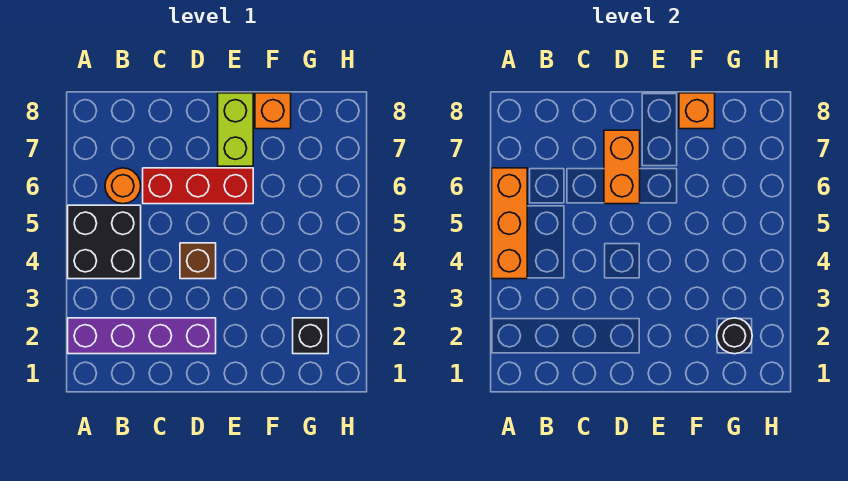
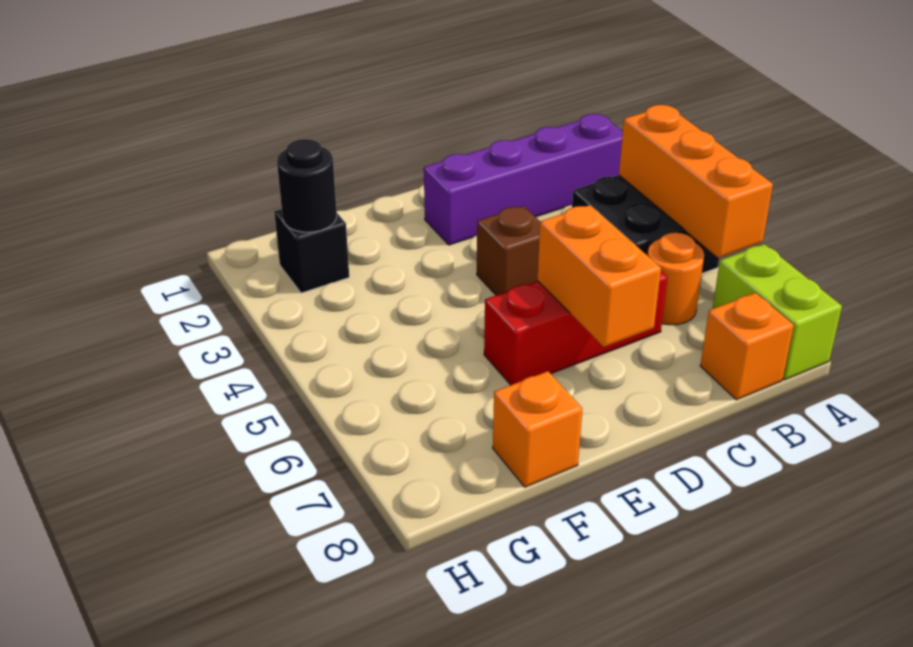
lime brick E7:E8 level 1 -> lime brick A7:A8 level 1
orange brick F8 level 2 -> orange brick B8 level 1

